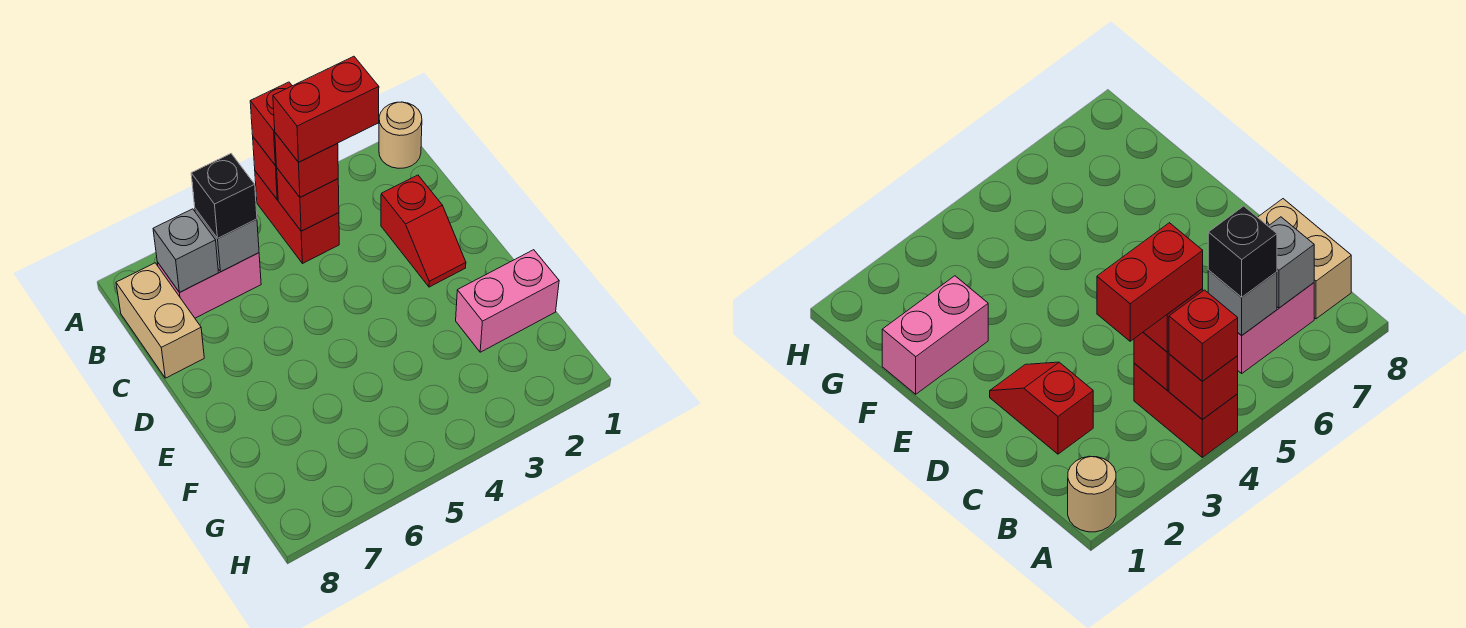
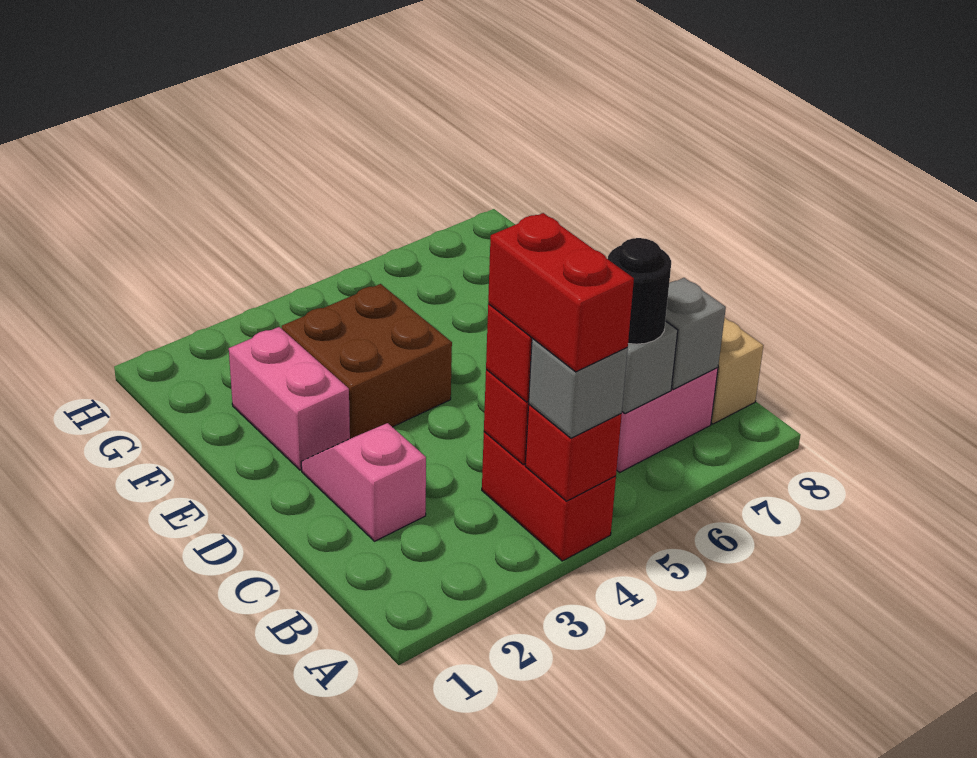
tan round brick A1 level 1 -> none
red brick A4 level 3 -> grey brick A4 level 3
red brick B3:B4 level 4 -> red brick A4:B4 level 4
black brick B6 level 3 -> black round brick B6 level 3
red slope C2:D2 level 1 top C -> pink slope C2:D2 level 1 top C
none -> brown brick E3:F4 level 1
pink brick F1:F2 level 1 -> pink brick E2:F2 level 1

